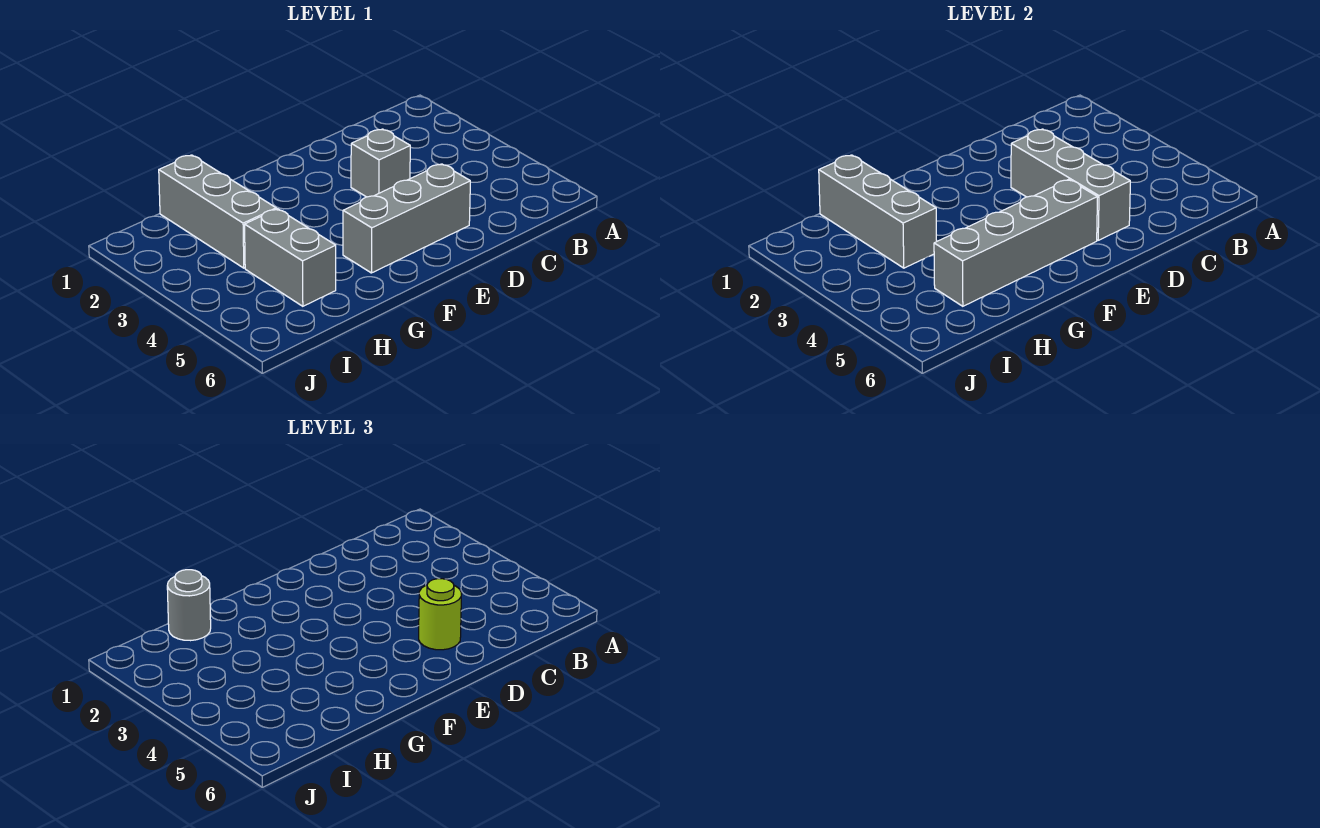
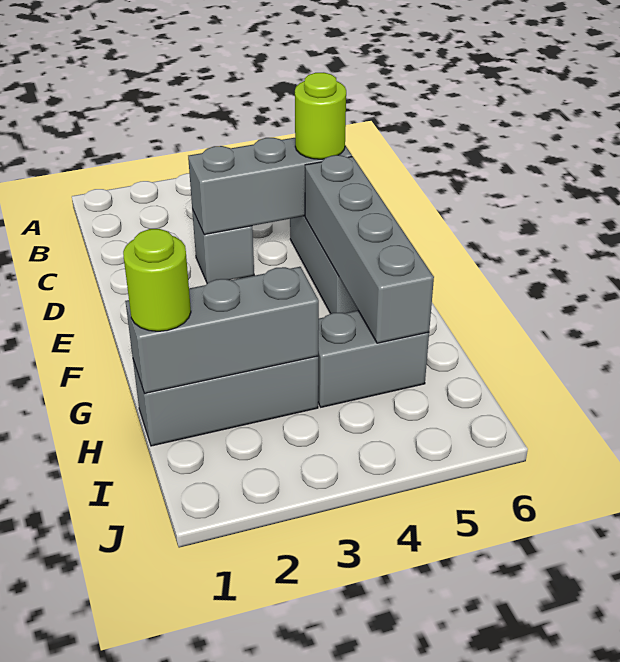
grey round brick H1 level 3 -> lime round brick H1 level 3

